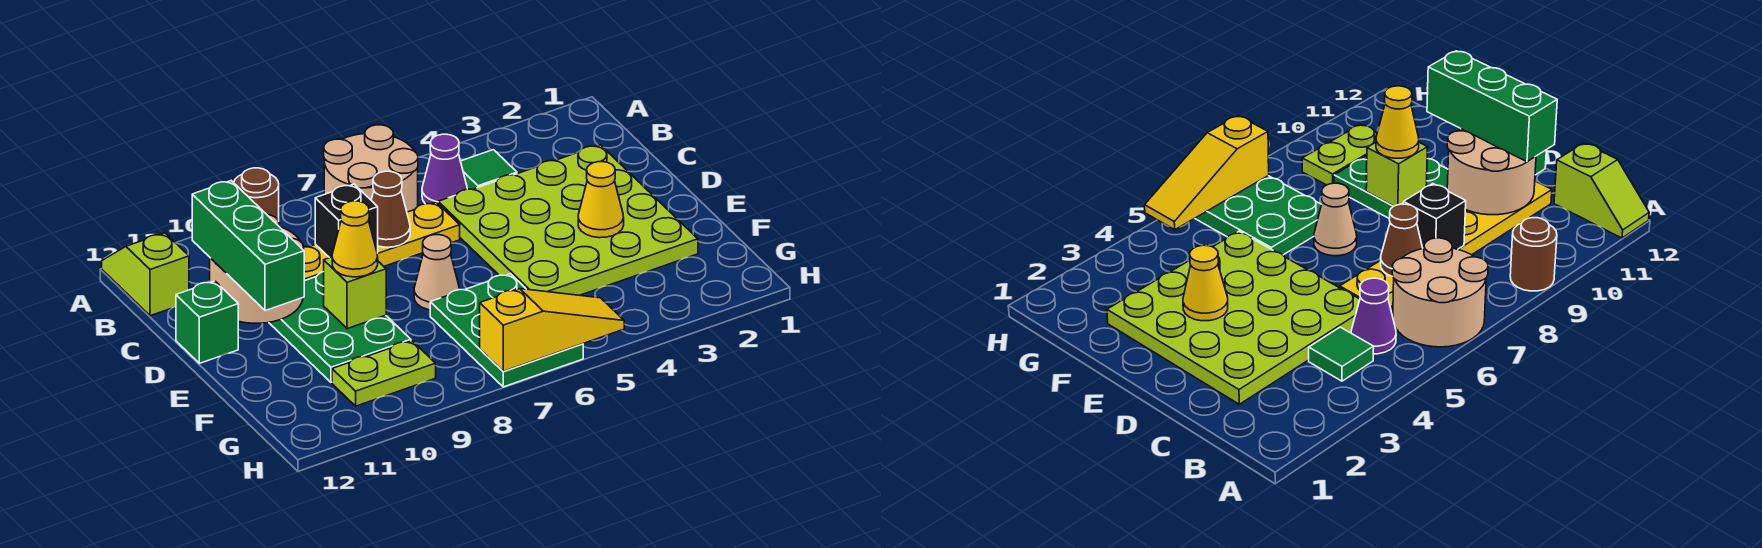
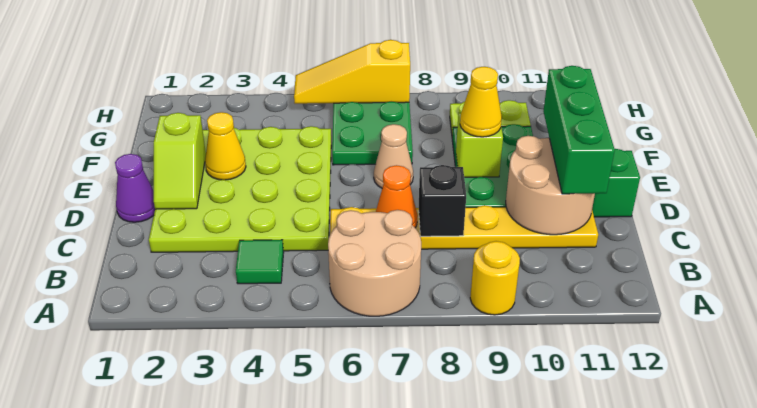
brown round brick A9 level 1 -> yellow round brick A9 level 1
lime slope A12:B12 level 1 top B -> lime slope D2:E2 level 2 top E
purple cone B5 level 1 -> purple cone D1 level 1
brown cone C7 level 2 -> orange cone C7 level 2

